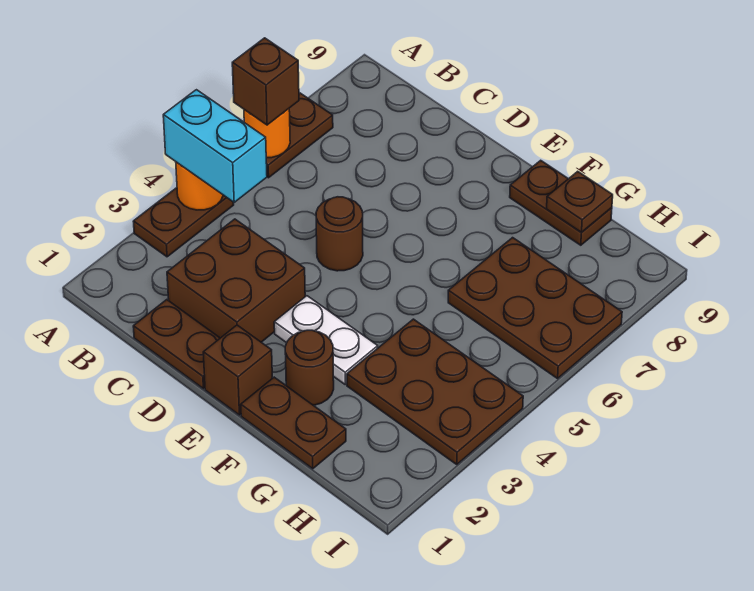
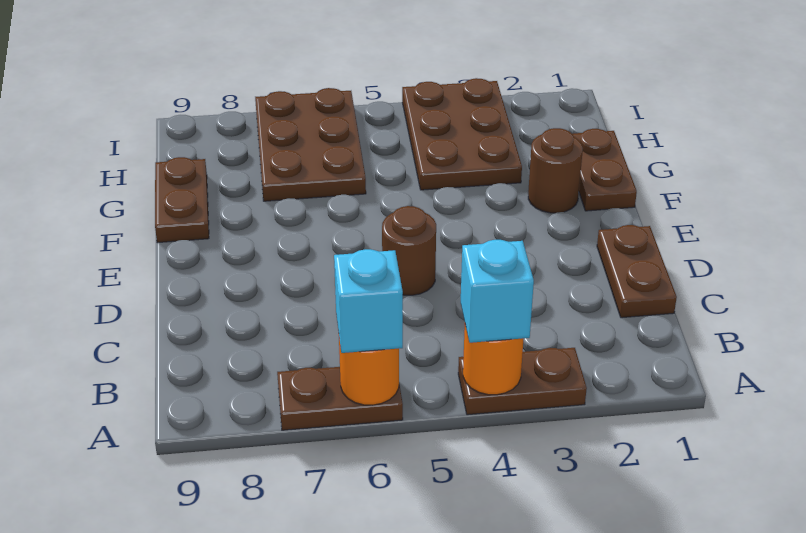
cyan brick A4:B4 level 3 -> cyan brick A4 level 3
brown brick A6 level 3 -> cyan brick A6 level 3
brown brick C2:D3 level 1 -> none
brown brick E1 level 1 -> none
white plate E3:F3 level 1 -> none
brown plate G9 level 2 -> none

